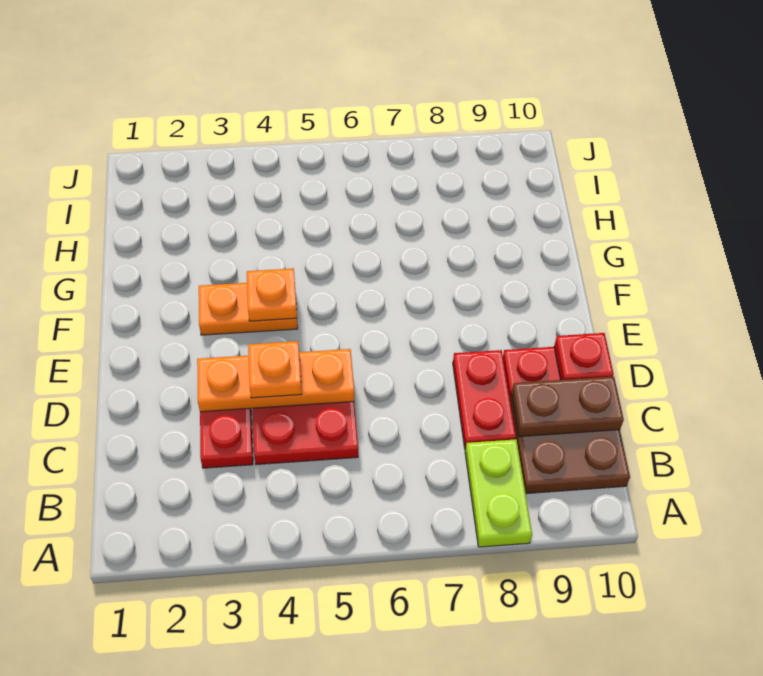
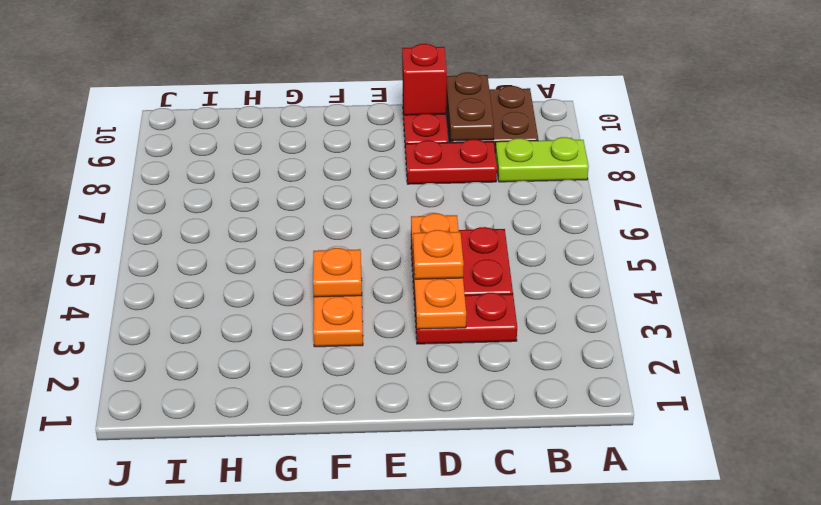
red plate D10 level 2 -> red brick D10 level 2

